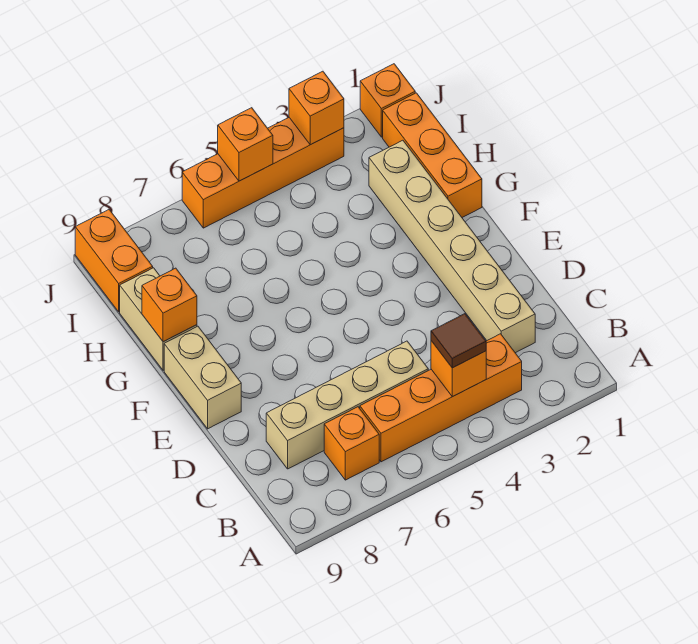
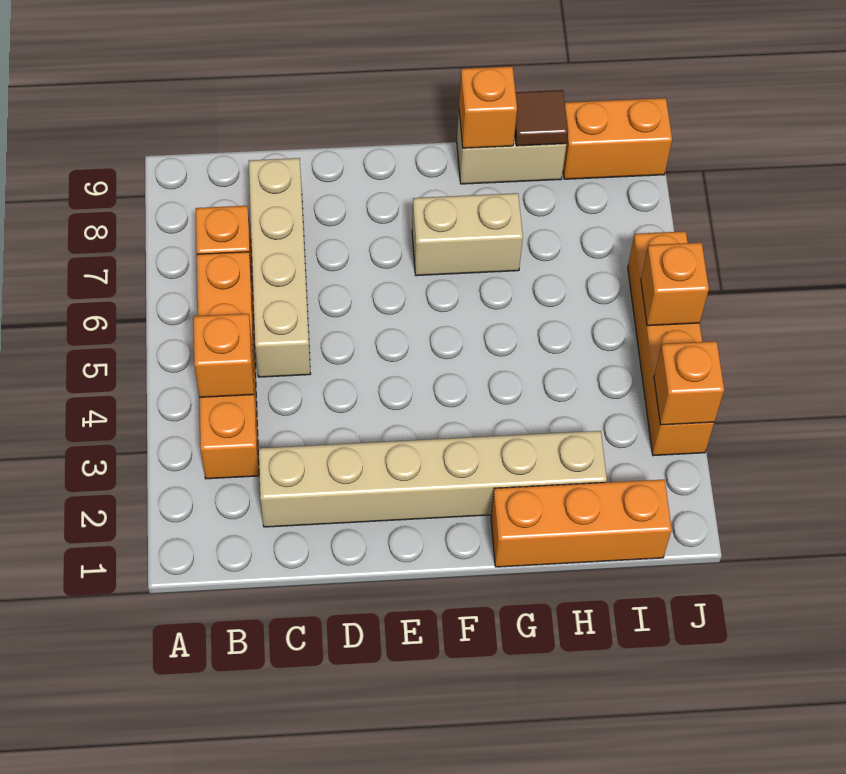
brown tile B4 level 3 -> brown tile H9 level 2
tan brick E9:F9 level 1 -> tan brick F7:G7 level 1
orange brick J1 level 1 -> none

